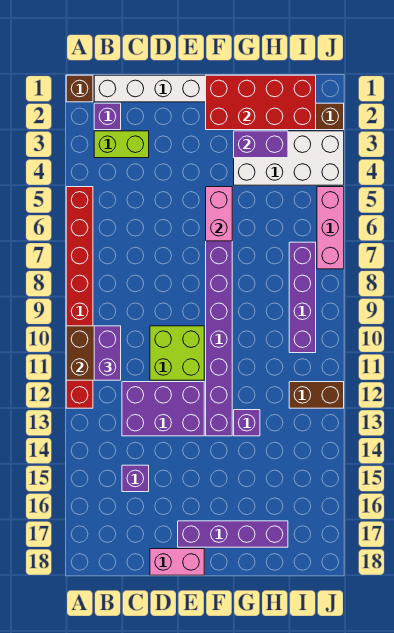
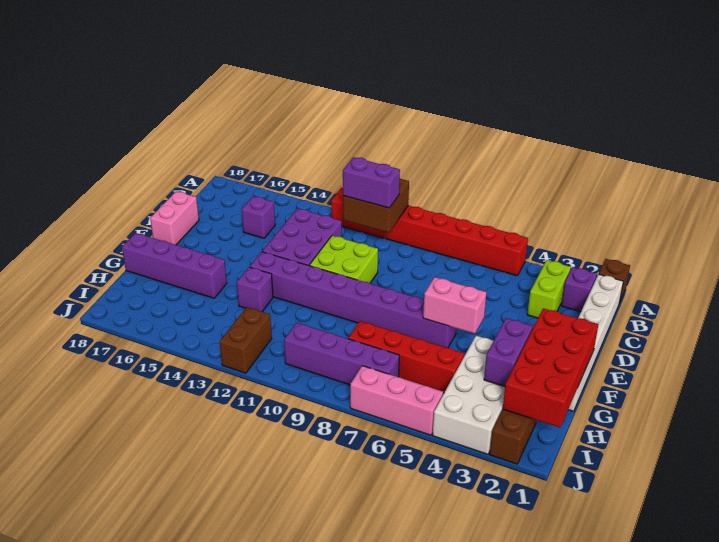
purple brick E17:H17 level 1 -> purple brick G15:G18 level 1
none -> red brick H5:H8 level 1

